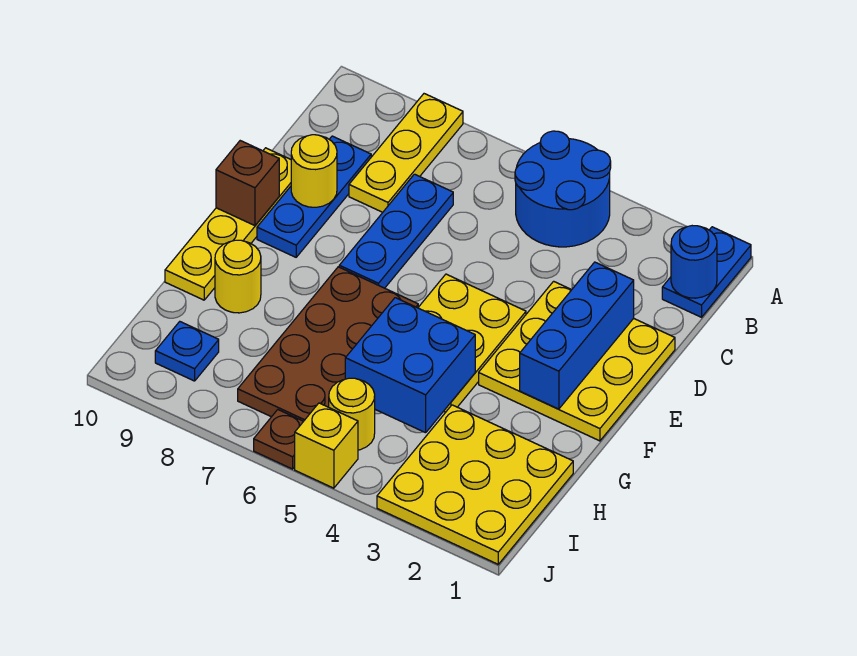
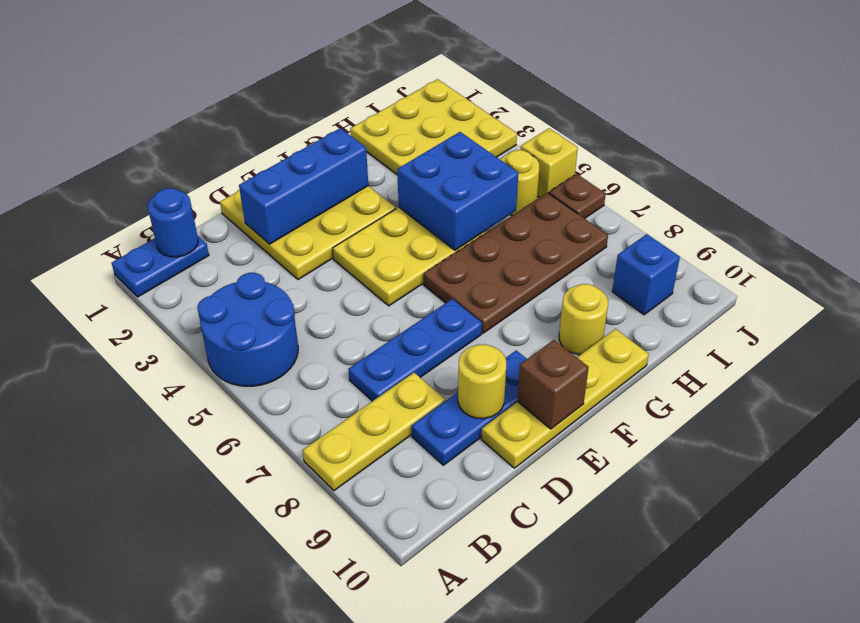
blue plate I9 level 1 -> blue brick I9 level 1

